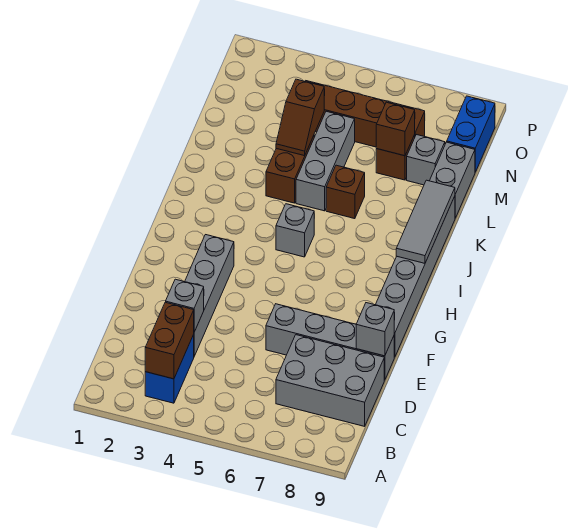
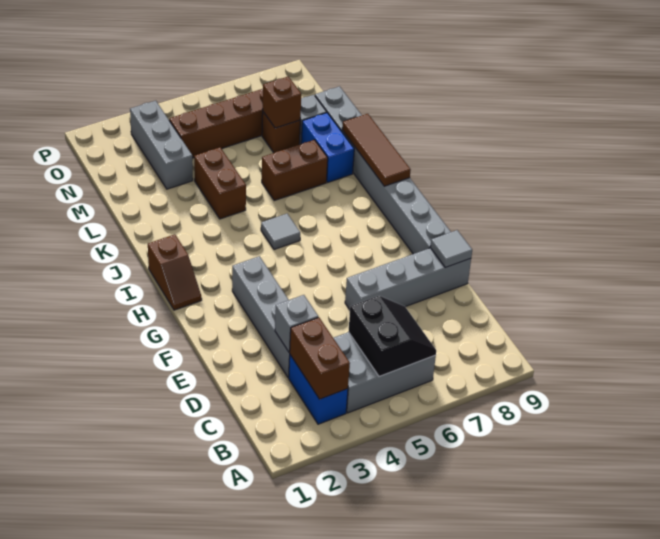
none -> black slope B5:C6 level 2 top 5
grey brick C7:D9 level 1 -> grey brick B4:C6 level 1
grey brick E9 level 2 -> grey tile E9 level 2
grey brick I5 level 1 -> grey tile I5 level 1
grey tile I9:K9 level 2 -> brown tile I9:K9 level 2
grey brick K5:M5 level 1 -> grey brick M3:O3 level 1
brown brick K6 level 1 -> brown brick K6:K7 level 1
brown slope L4:M4 level 2 top M -> brown slope H1:I1 level 1 top I
blue brick N9:O9 level 1 -> blue brick K8:L8 level 1

